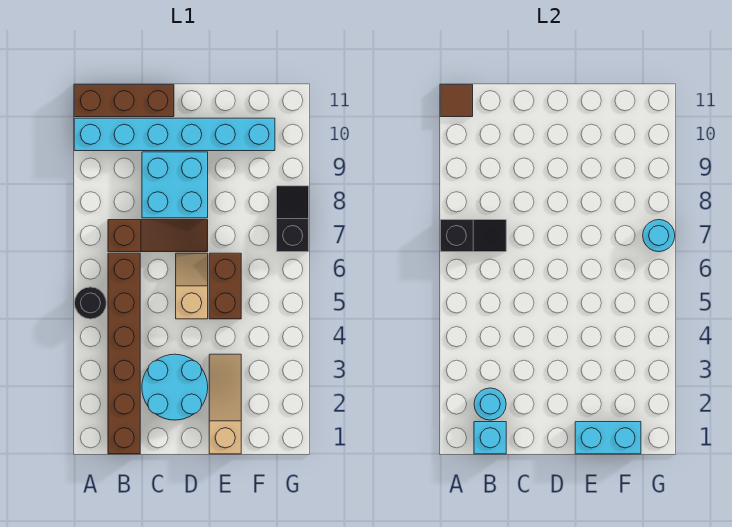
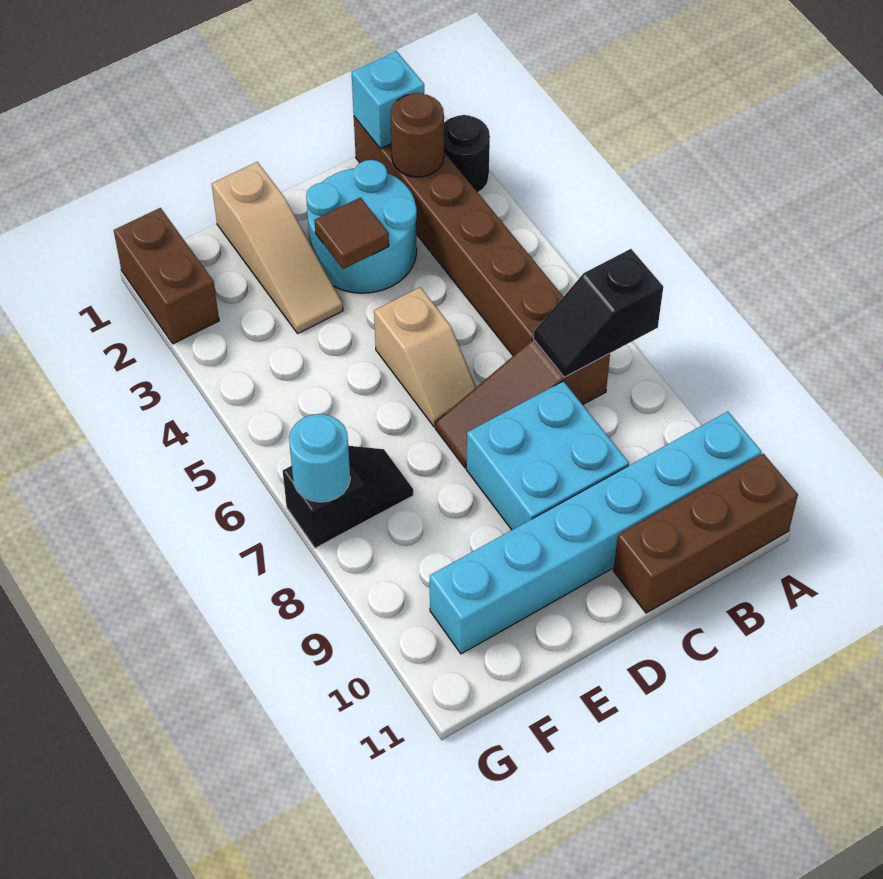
black round brick A5 level 1 -> black round brick A2 level 1
brown tile A11 level 2 -> brown tile D3 level 2
cyan round brick B2 level 2 -> brown round brick B2 level 2
cyan brick E1:F1 level 2 -> none
brown brick E5:E6 level 1 -> brown brick G1:G2 level 1
black slope G7:G8 level 1 top 7 -> black slope F7:G7 level 1 top G

